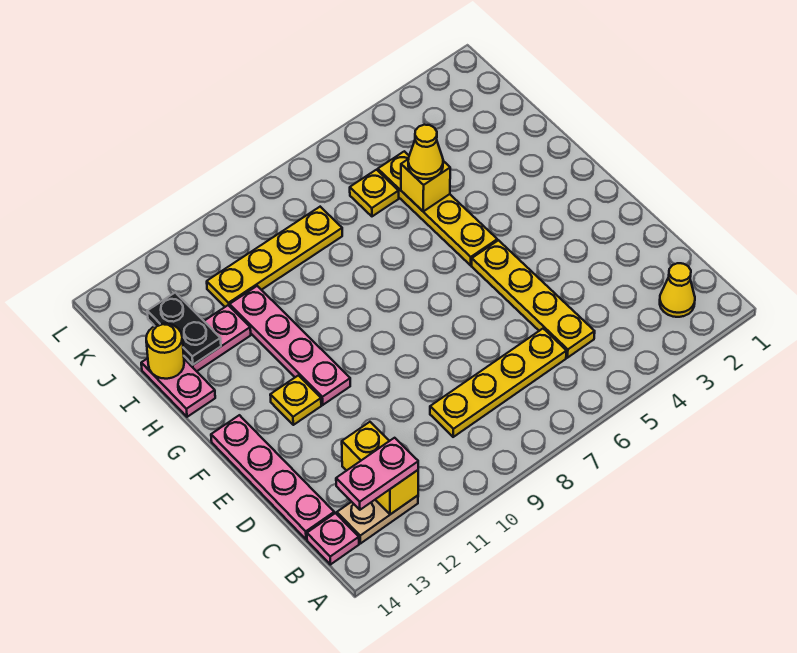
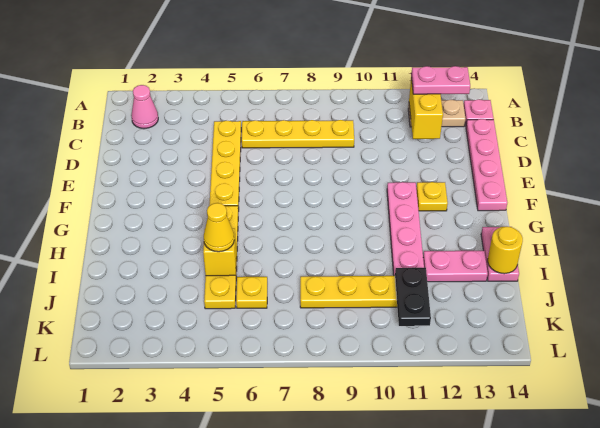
yellow cone B2 level 1 -> pink cone B2 level 1
black plate I13:J13 level 2 -> black plate J11:K11 level 2

